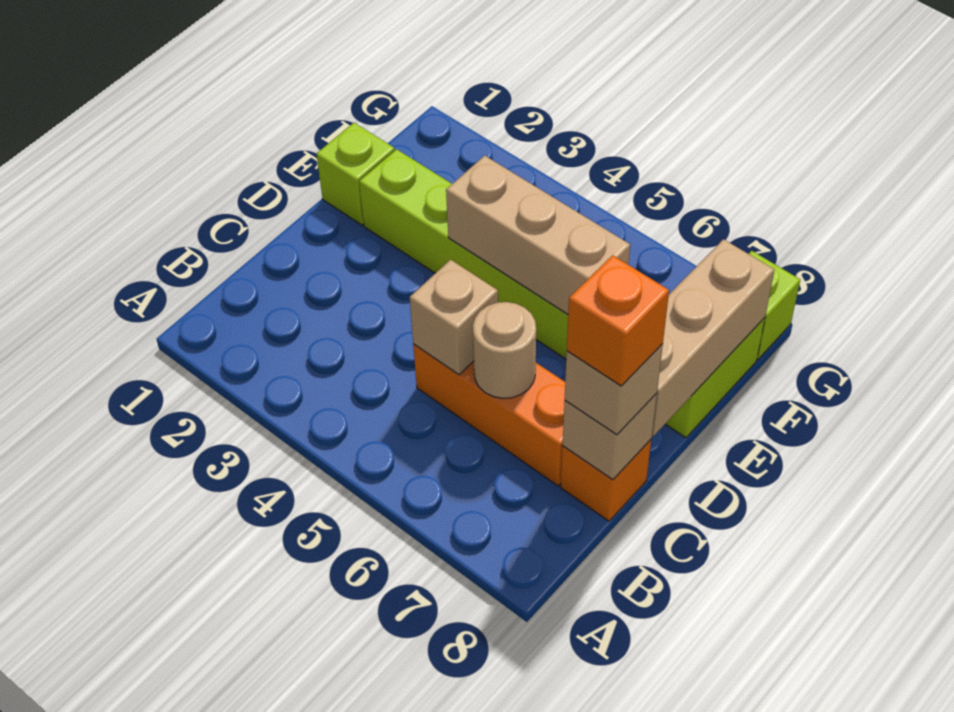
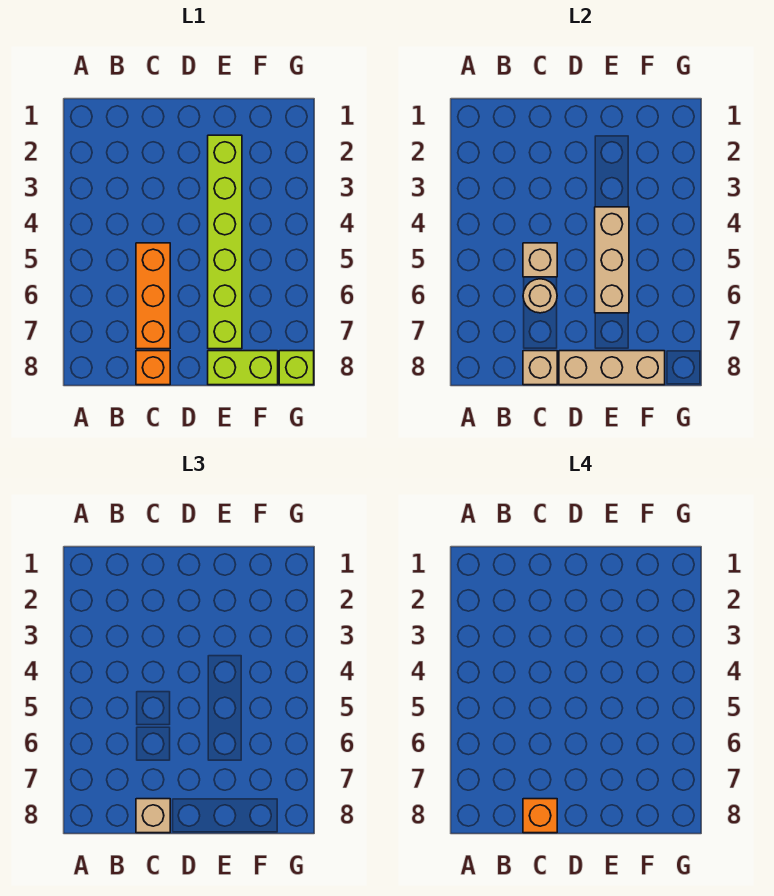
lime brick E1 level 1 -> none

